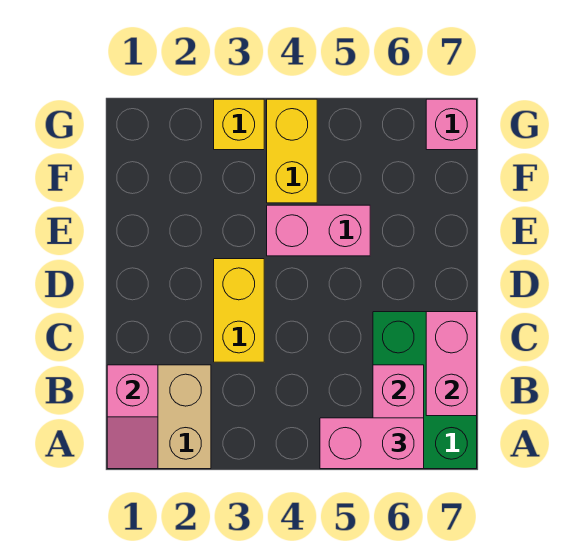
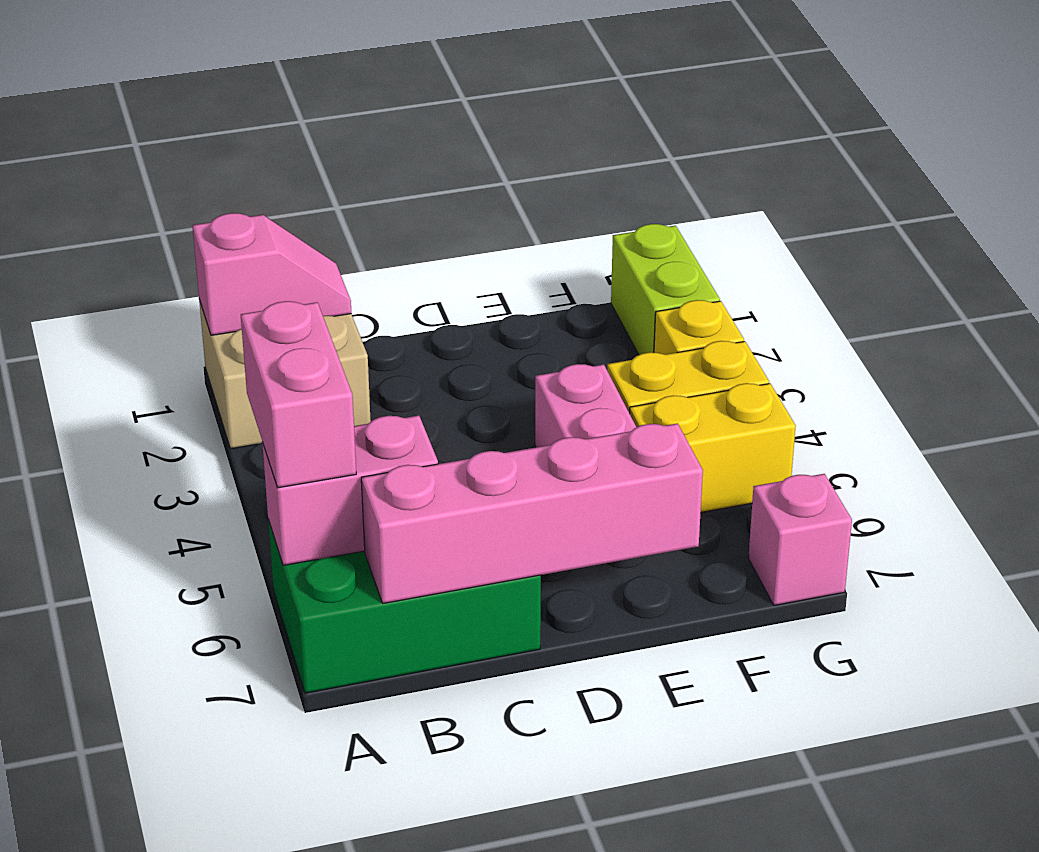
pink slope A1:B1 level 2 top B -> pink slope A1:B1 level 2 top A
pink brick B7:C7 level 2 -> pink brick B7:E7 level 2
yellow brick C3:D3 level 1 -> yellow brick F5:G5 level 1
none -> lime brick G1:G2 level 1

